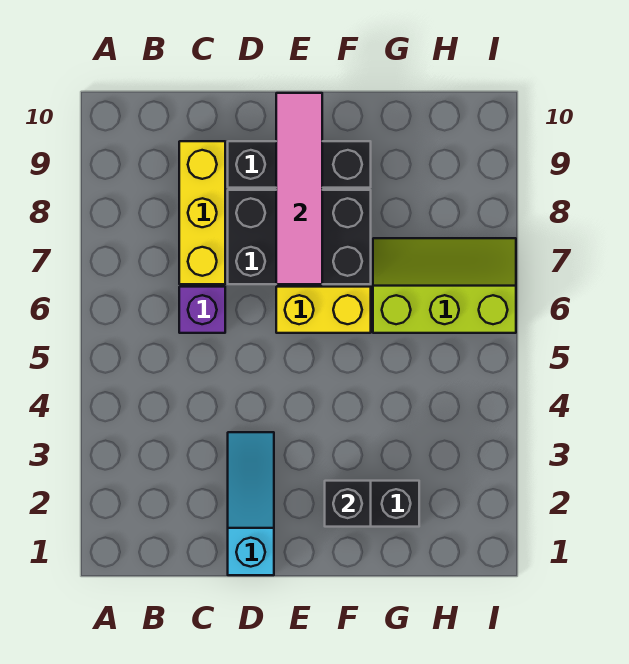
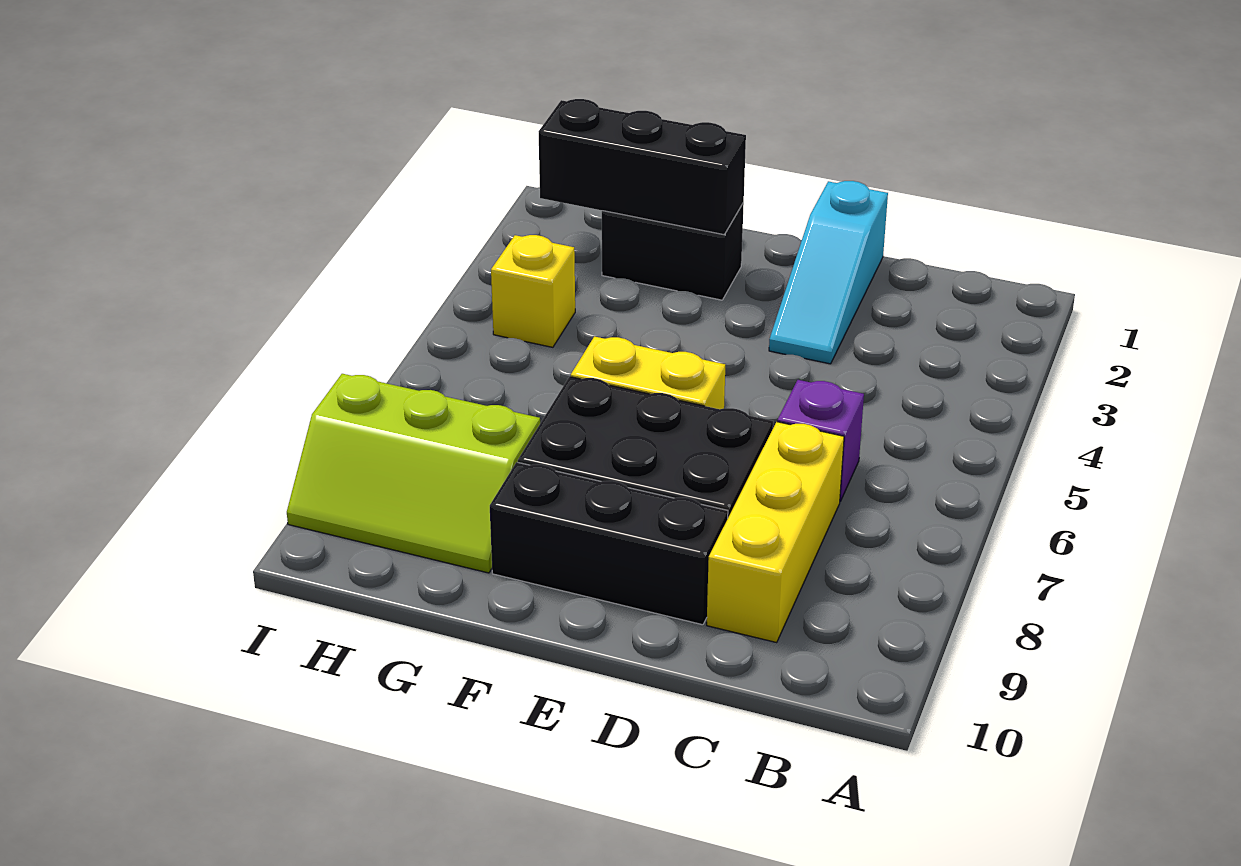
pink tile E7:E10 level 2 -> none
black brick F2 level 2 -> black brick F2:H2 level 2
lime slope G6:I7 level 1 top 6 -> lime slope G8:I9 level 1 top 8
none -> yellow brick H4 level 1

